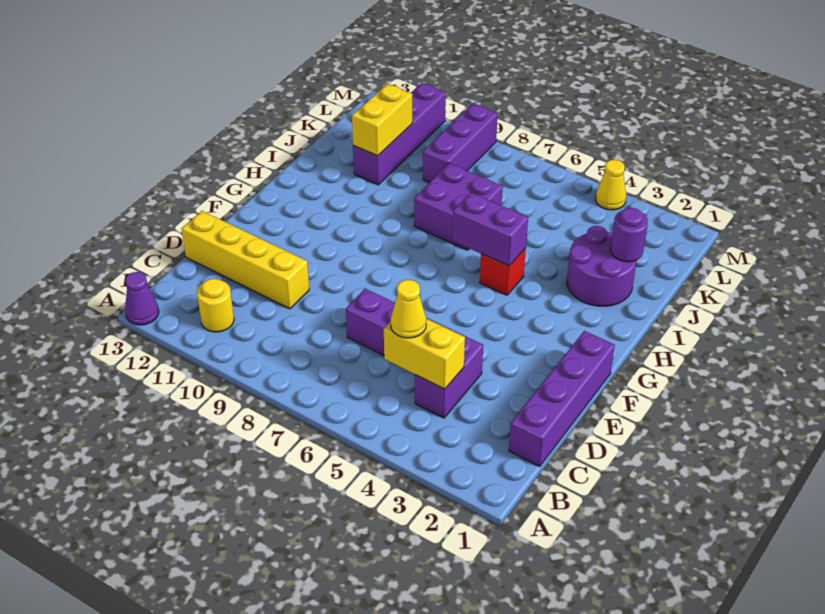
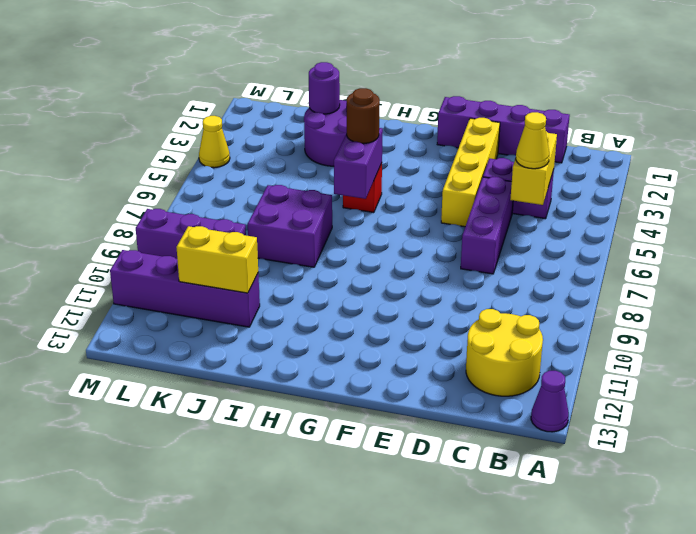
yellow round brick B11 level 1 -> yellow round brick B11:C12 level 1
yellow brick D10:D13 level 1 -> yellow brick E2:E5 level 1
none -> brown round brick H5 level 3

